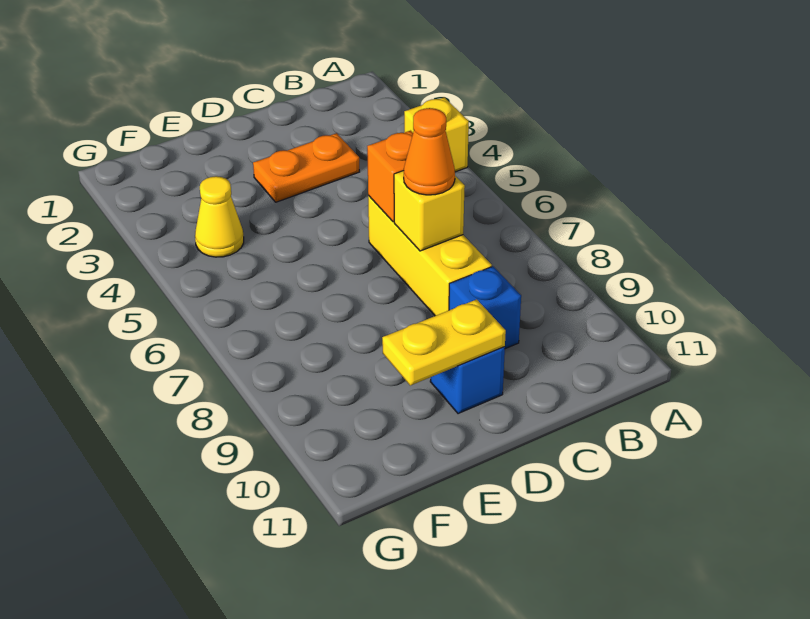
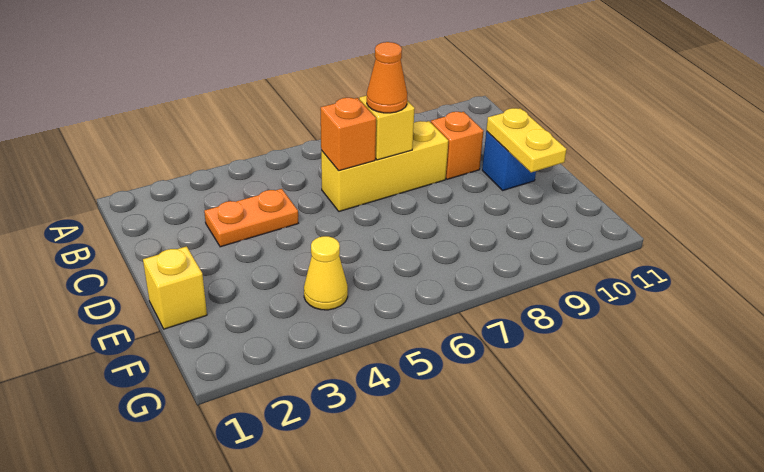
yellow brick A4 level 1 -> yellow brick E1 level 1
orange plate C3:D3 level 1 -> orange plate C3:C4 level 1
blue brick C9 level 1 -> orange brick C9 level 1

